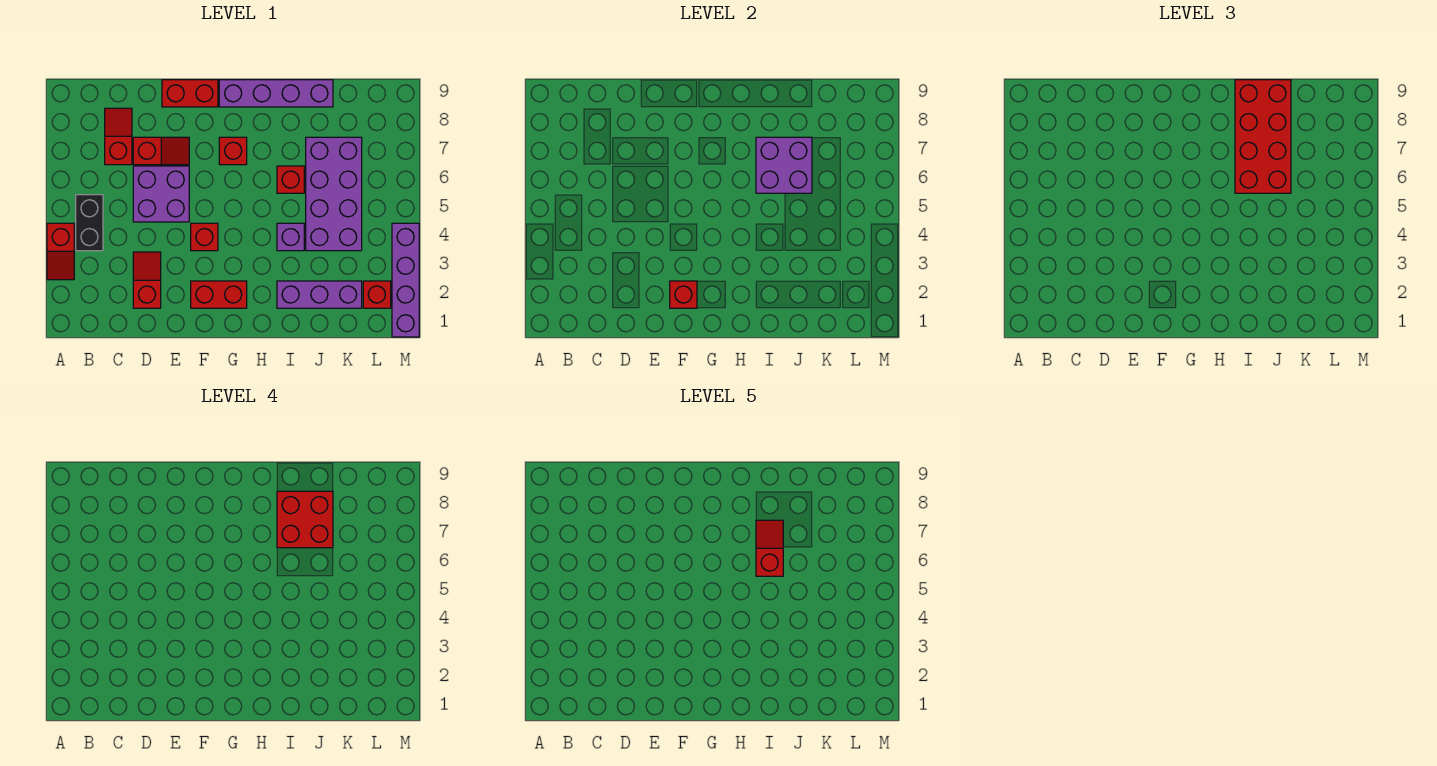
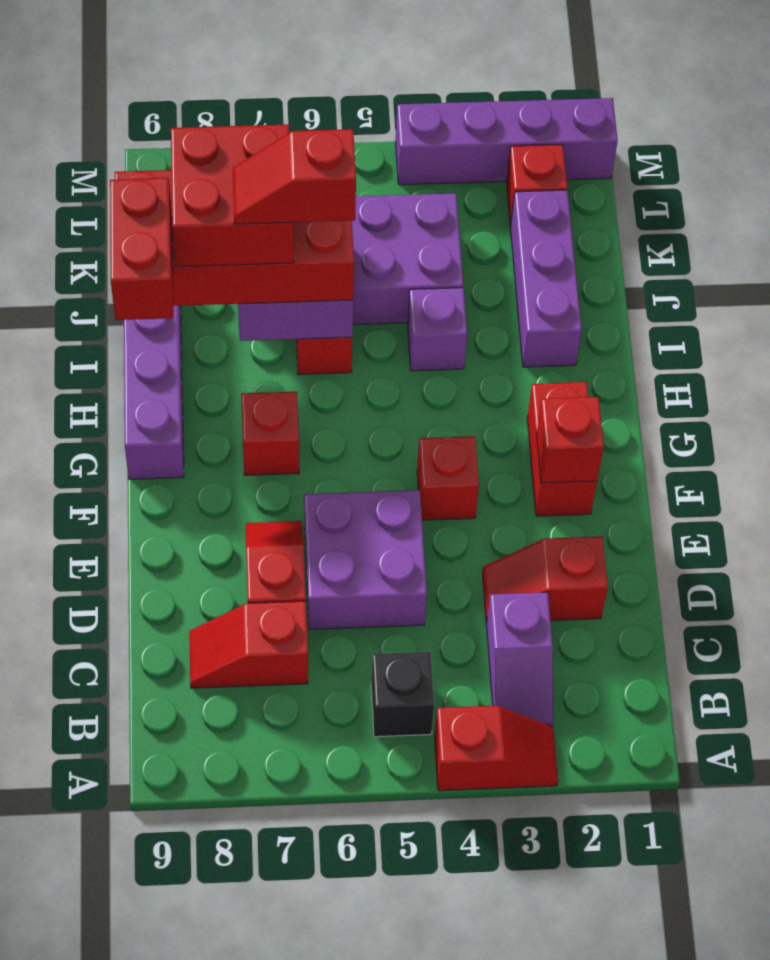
none -> purple slope B3:C3 level 1 top C
black brick B4:B5 level 1 -> black brick B5 level 1
red brick E9:F9 level 1 -> red brick H9:I9 level 4

